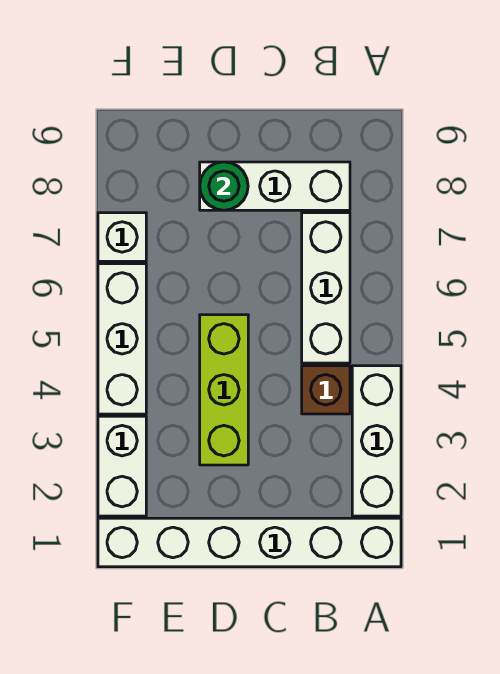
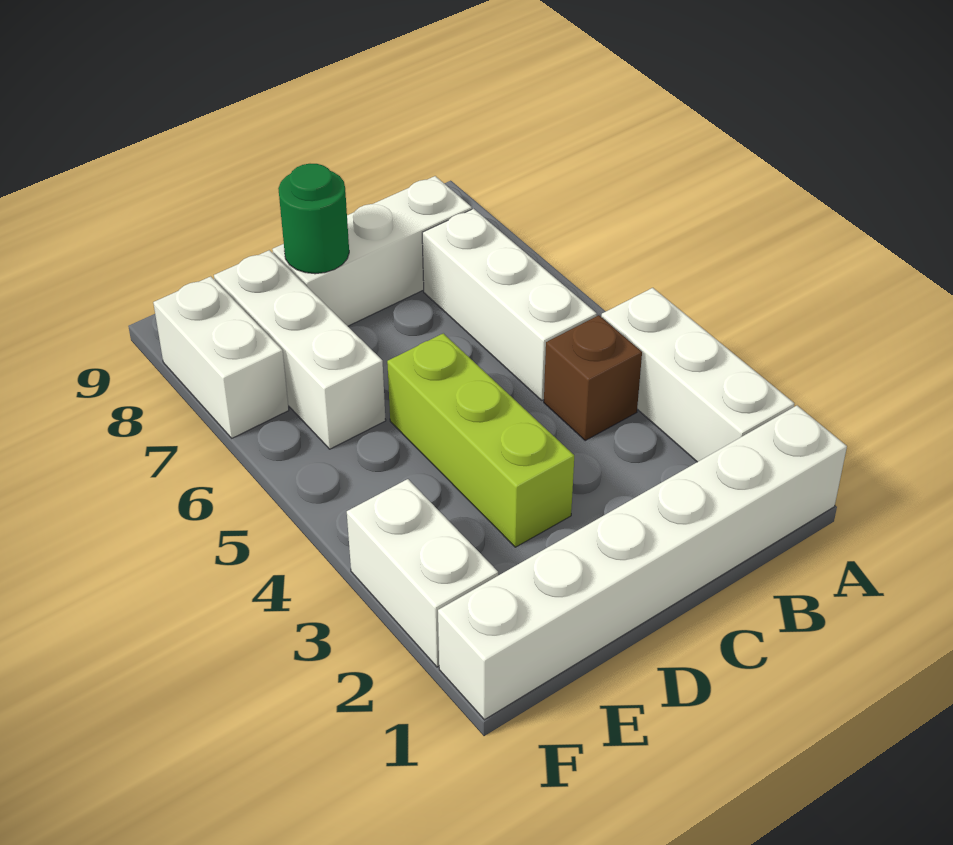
white brick F4:F6 level 1 -> white brick E6:E8 level 1
white brick F7 level 1 -> white brick F7:F8 level 1

